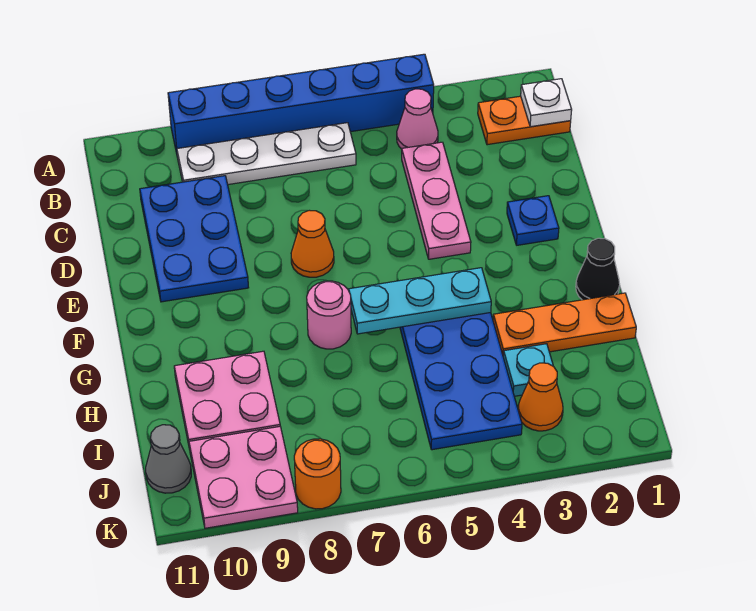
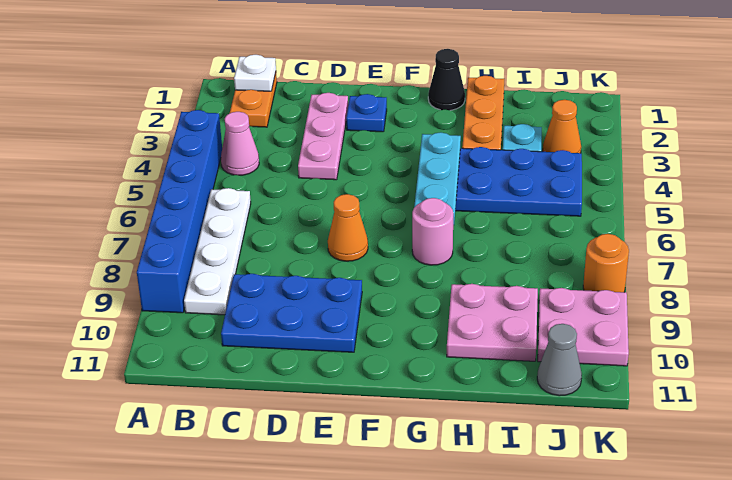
pink plate C4:E4 level 1 -> pink plate D2:D4 level 1

